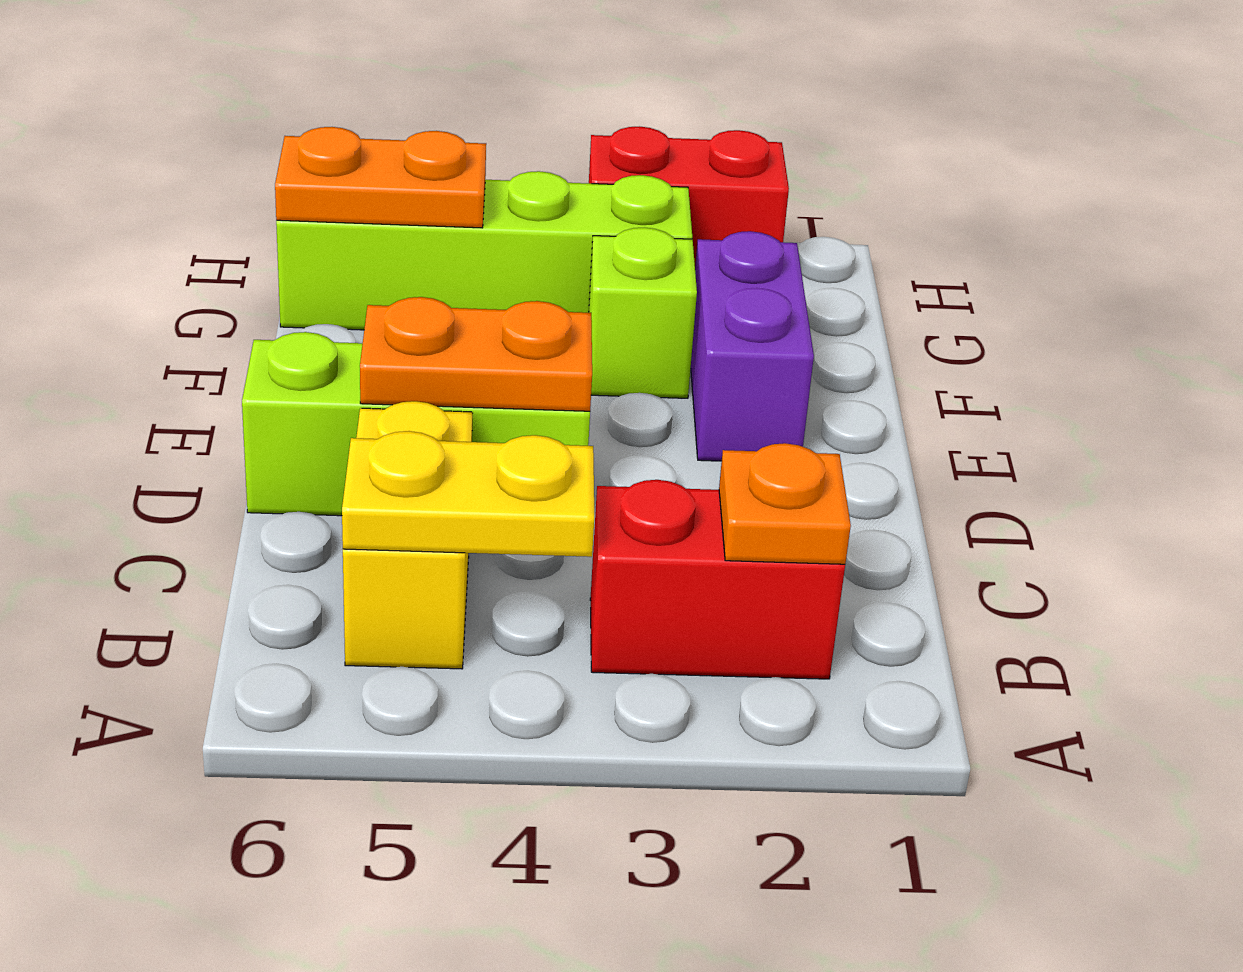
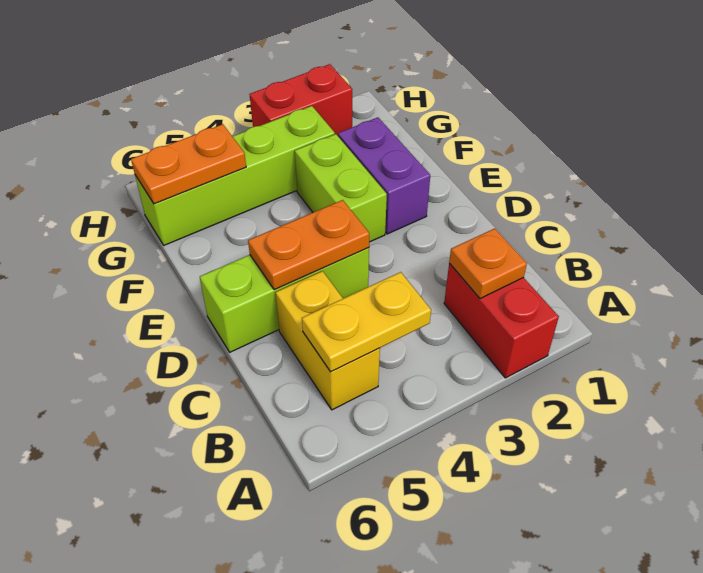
red brick B2:B3 level 1 -> red brick A2:B2 level 1
lime brick F3 level 1 -> lime brick E3:F3 level 1

